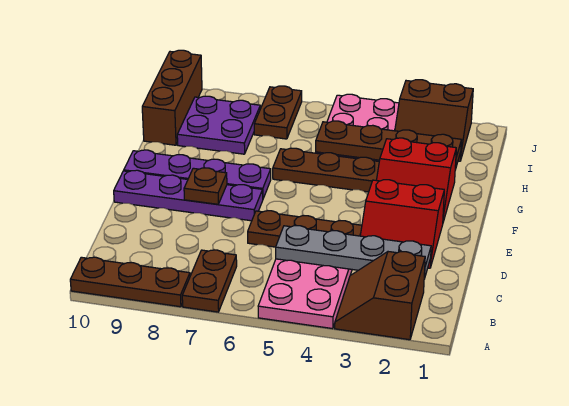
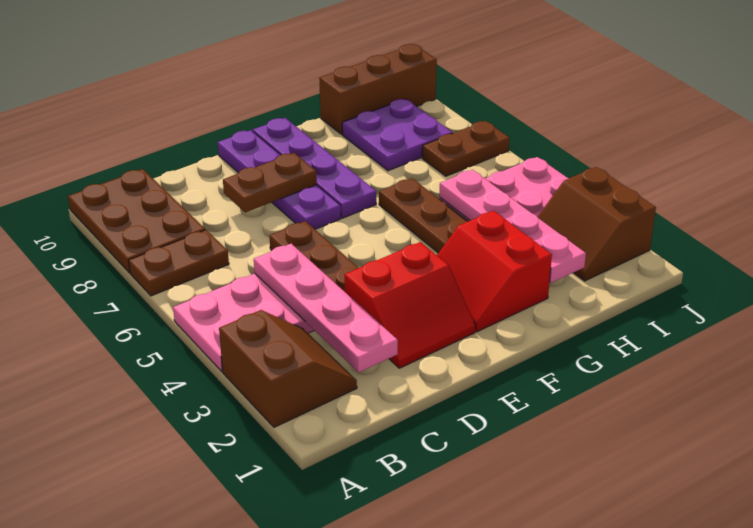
brown slope A2:B3 level 1 top 2 -> brown slope A2:B3 level 1 top A
brown plate A8:A10 level 1 -> brown plate A8:B10 level 1
grey plate C2:C5 level 2 -> pink plate C2:C5 level 2
red slope D2:E3 level 1 top E -> red slope D2:E3 level 1 top 3
brown plate E8 level 2 -> brown plate D8:E8 level 2
brown plate H2:H5 level 2 -> pink plate H2:H5 level 2

